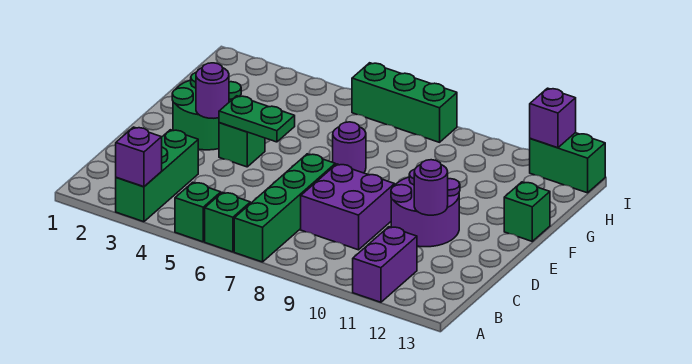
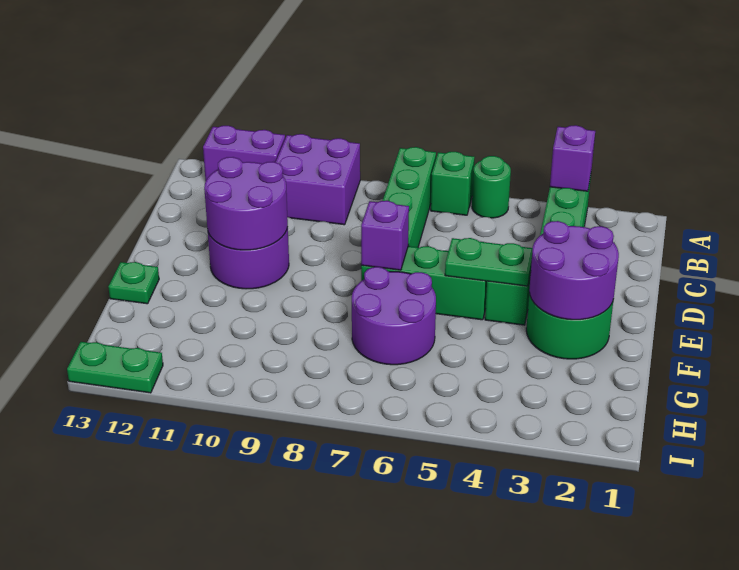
green brick A5 level 1 -> green round brick A5 level 1
purple brick A11:B11 level 1 -> purple brick A11:A12 level 1
purple brick C8:D9 level 1 -> purple brick A9:B10 level 1
purple round brick D11 level 2 -> purple round brick D10:E11 level 2
purple round brick E3 level 2 -> purple round brick E2:F3 level 2
purple round brick F7 level 1 -> purple round brick F6:G7 level 1
green brick F13 level 1 -> green plate F13 level 1
green brick I6:I8 level 1 -> green brick E5:E7 level 1
green brick I12:I13 level 1 -> green plate I12:I13 level 1
purple brick I12 level 2 -> purple brick E7 level 2

